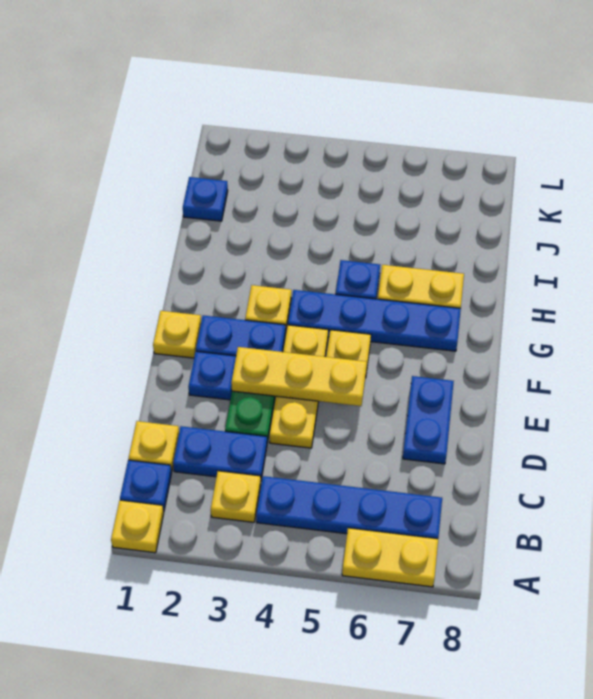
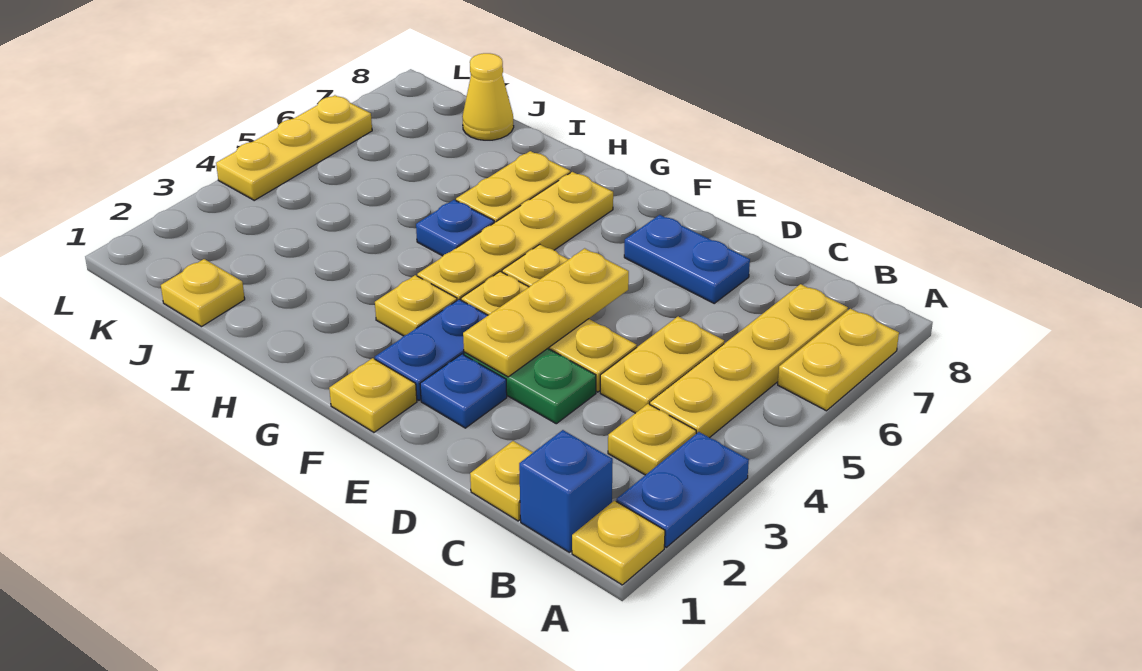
blue plate B1 level 1 -> blue brick B1 level 1
blue plate B4:B7 level 1 -> yellow plate B4:B7 level 1
blue plate C2:C3 level 1 -> blue plate A2:A3 level 1
none -> yellow plate C4:C5 level 1
blue plate G4:G7 level 1 -> yellow plate G4:G7 level 1
blue plate J1 level 1 -> yellow plate J1 level 1
none -> yellow cone J8 level 1
none -> yellow plate L4:L6 level 1

